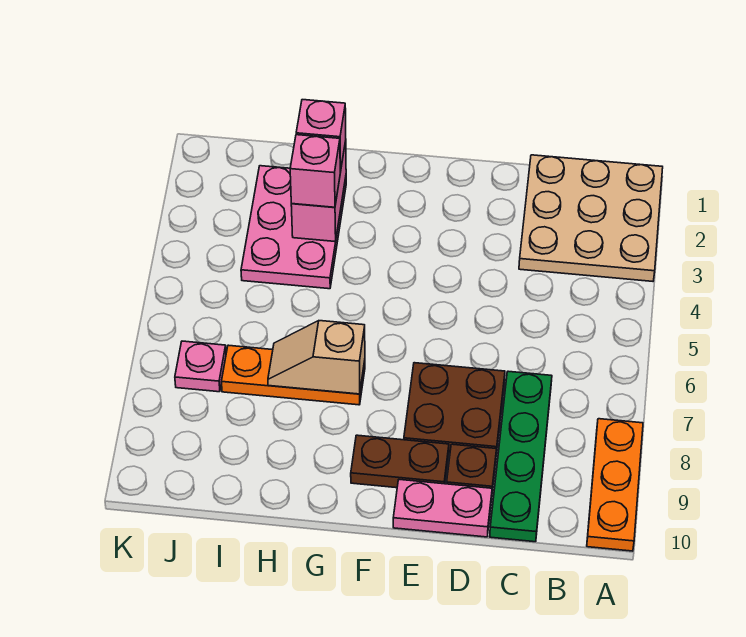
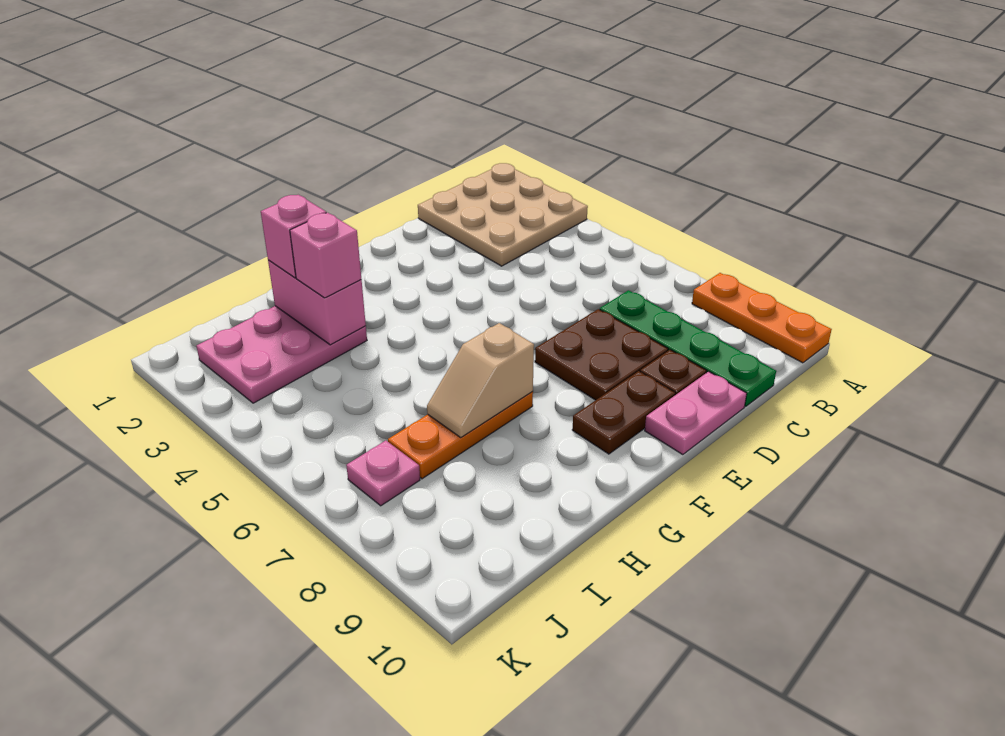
pink plate H2:I4 level 1 -> pink plate H2:J3 level 1

